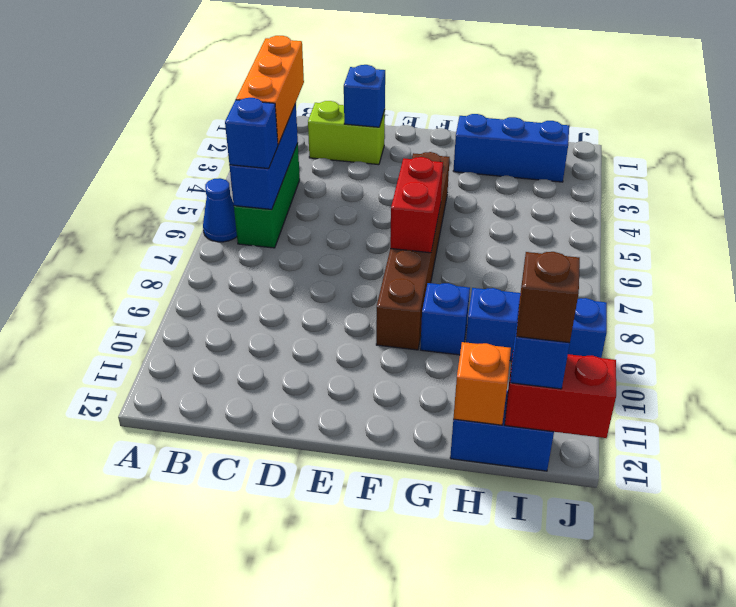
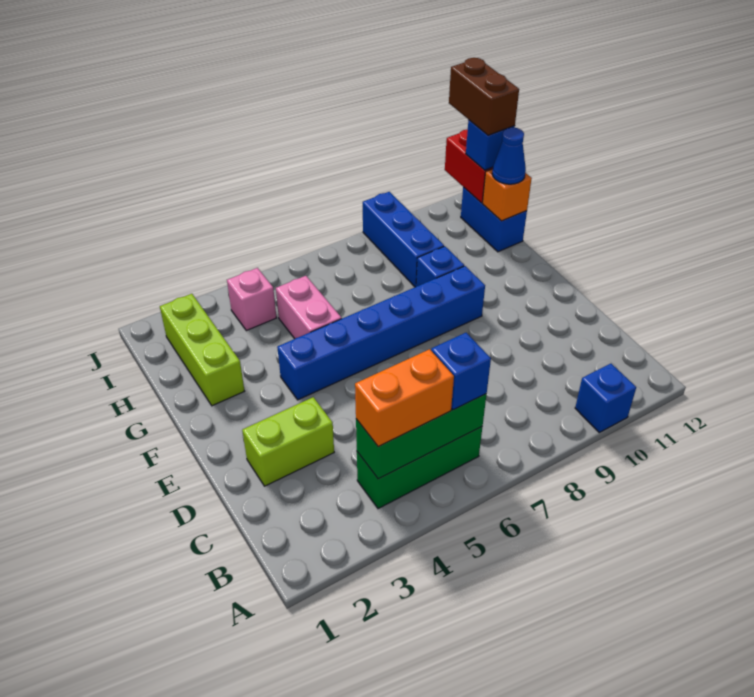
blue cone A6 level 1 -> blue cone H12 level 3
orange brick B3:B5 level 3 -> orange brick B4:B5 level 3
blue brick B4:B6 level 2 -> green brick B4:B6 level 2
lime brick C2:D2 level 1 -> lime brick D2:D3 level 1
blue brick D2 level 2 -> blue brick A10 level 1
brown brick F4:F9 level 1 -> blue brick F4:F9 level 1
red brick F6:F7 level 2 -> none
blue brick G2:I2 level 1 -> lime brick G2:I2 level 1
none -> pink brick G5:H5 level 1
none -> pink brick I4 level 1
brown brick I12 level 4 -> brown brick I12:J12 level 4

